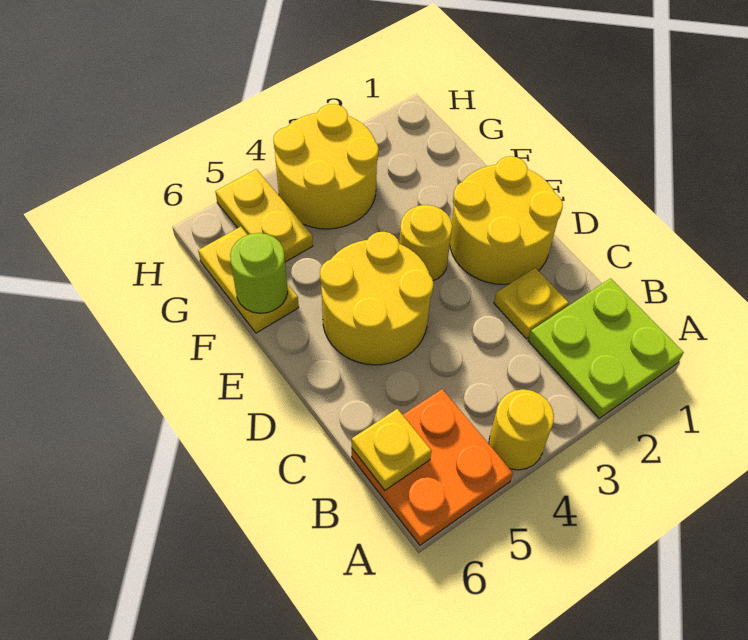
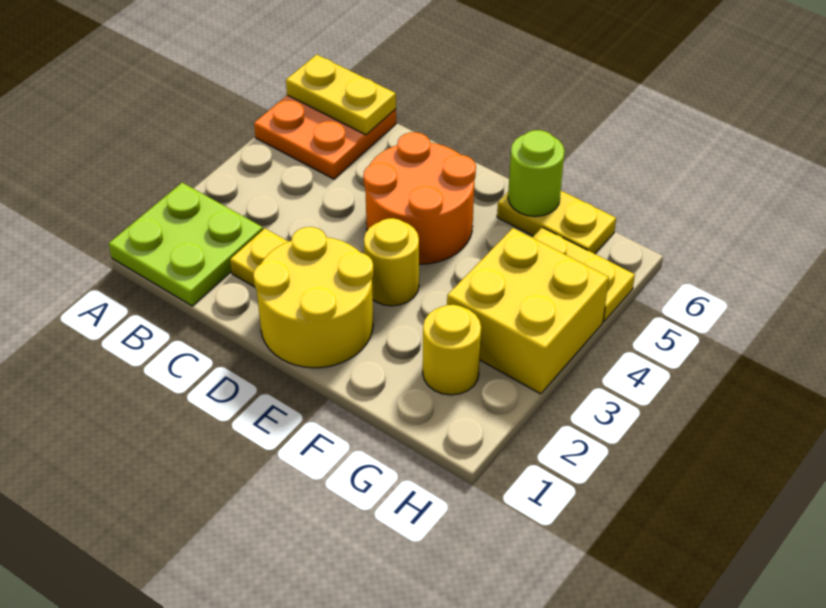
yellow round brick A4 level 1 -> yellow round brick G2 level 1
yellow plate B6 level 2 -> yellow plate A6:B6 level 2
yellow round brick D4:E5 level 1 -> orange round brick D4:E5 level 1
yellow round brick G3:H4 level 1 -> yellow brick G3:H4 level 1

